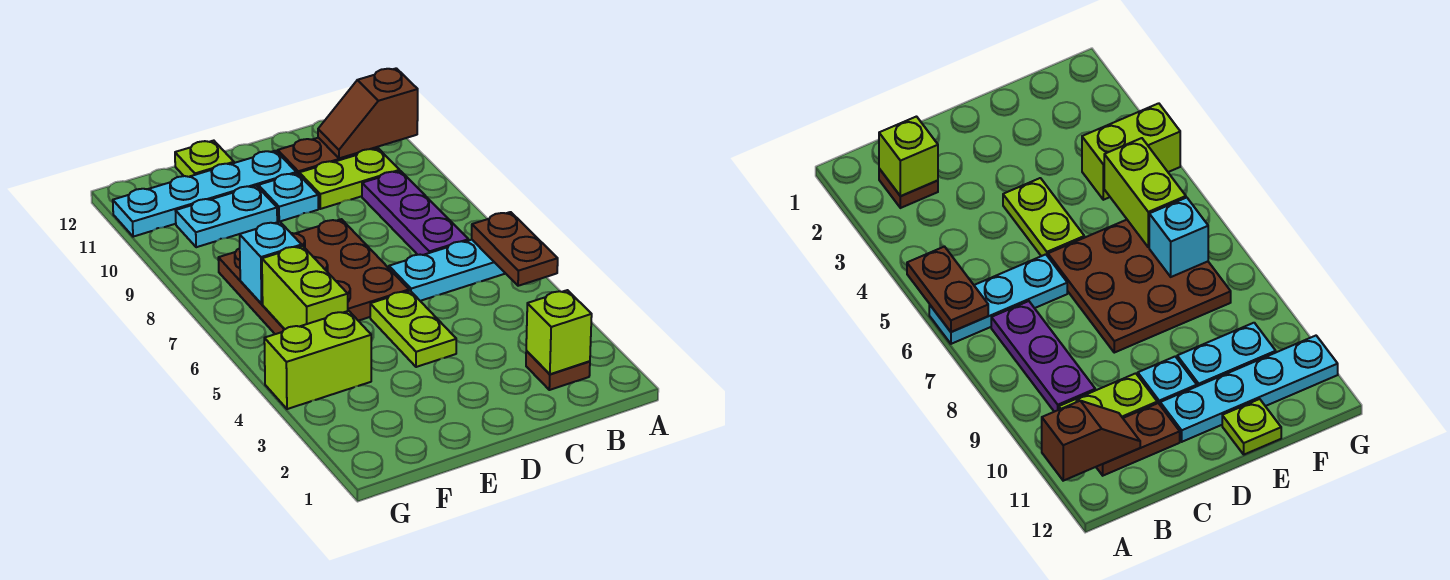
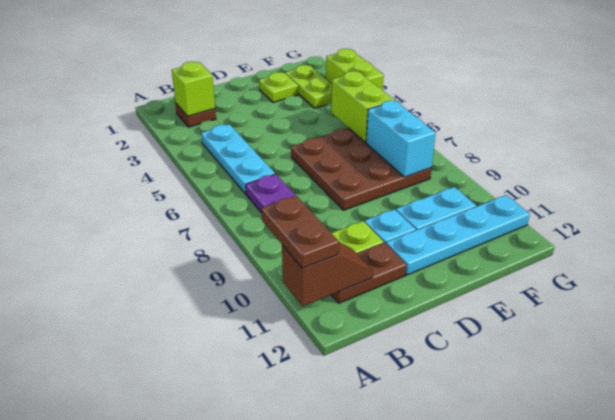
brown plate A5:A6 level 2 -> brown plate A10:A11 level 3
cyan plate A6:C6 level 1 -> cyan plate B4:B6 level 1
lime plate D4:D5 level 1 -> lime plate F2:F3 level 1
lime plate E12 level 1 -> lime plate E2 level 1
lime brick F4:G4 level 1 -> lime brick G3:G4 level 1
cyan brick F7 level 2 -> cyan brick F7:F8 level 2

